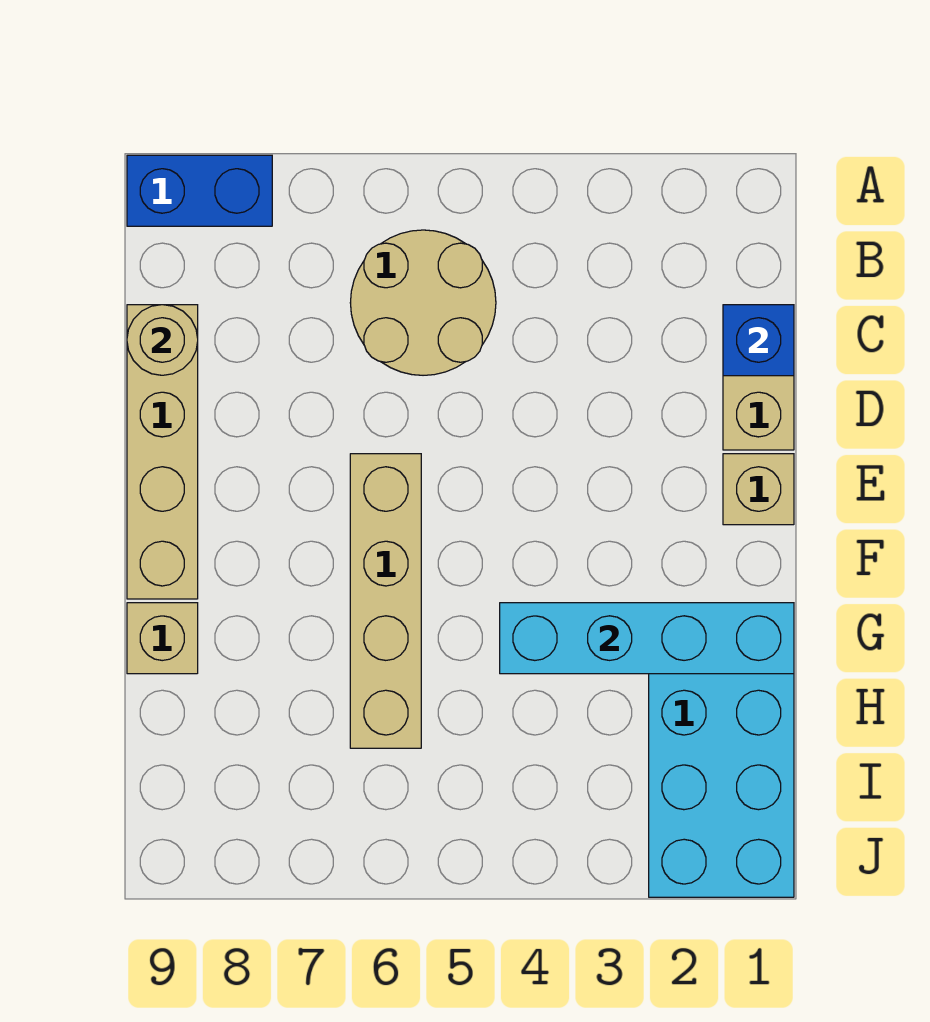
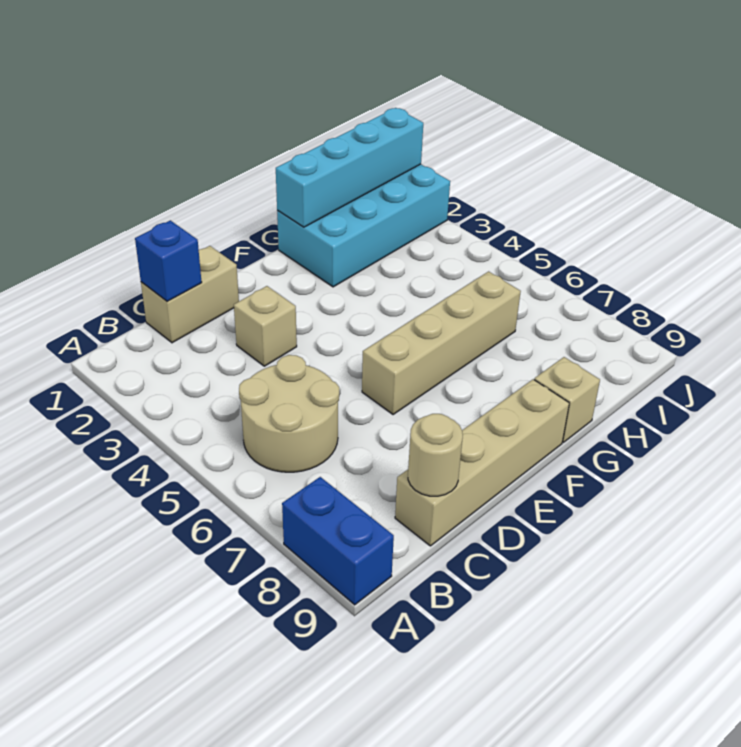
tan brick E1 level 1 -> tan brick D3 level 1
cyan brick G1:G4 level 2 -> cyan brick G1:J1 level 2

